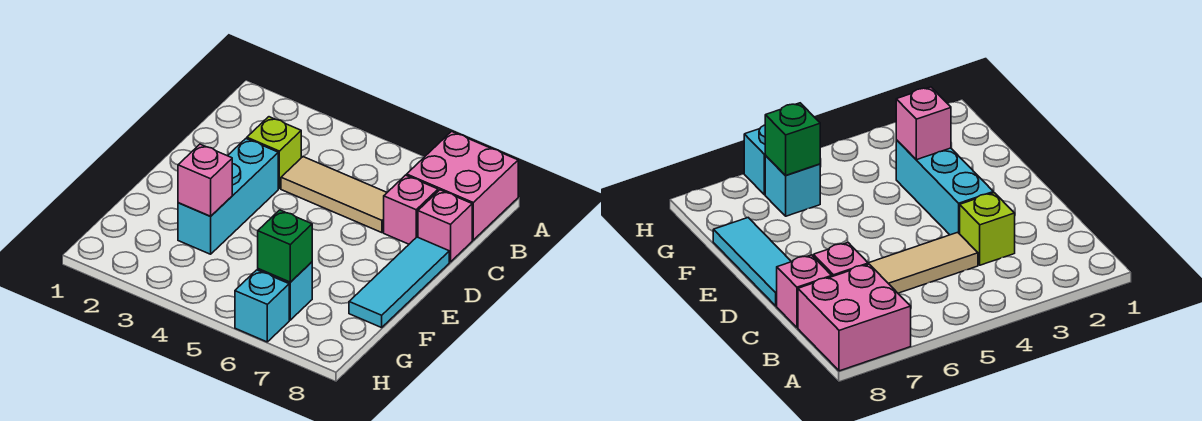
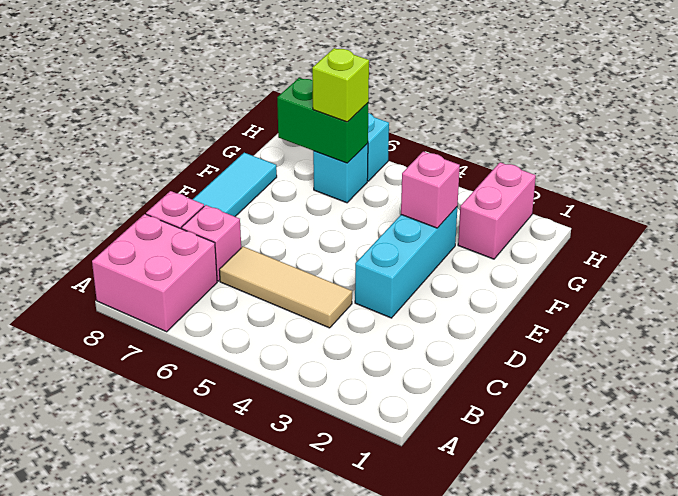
lime brick C3 level 1 -> lime brick G6 level 3
none -> pink brick G2:H2 level 1
green brick G6 level 2 -> green brick G6:G7 level 2

